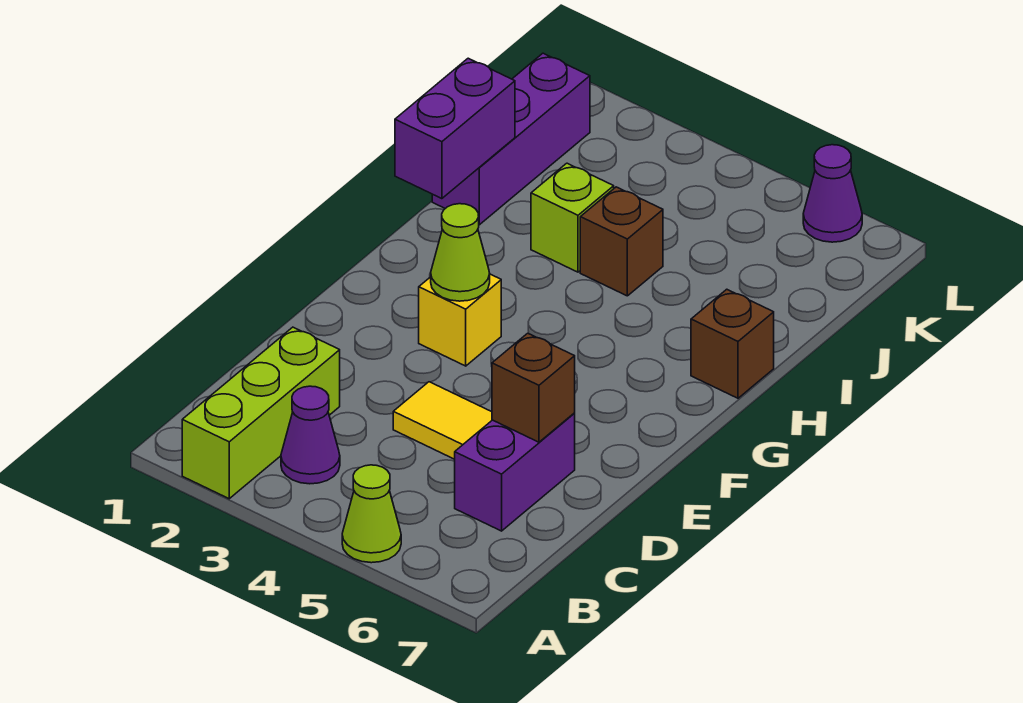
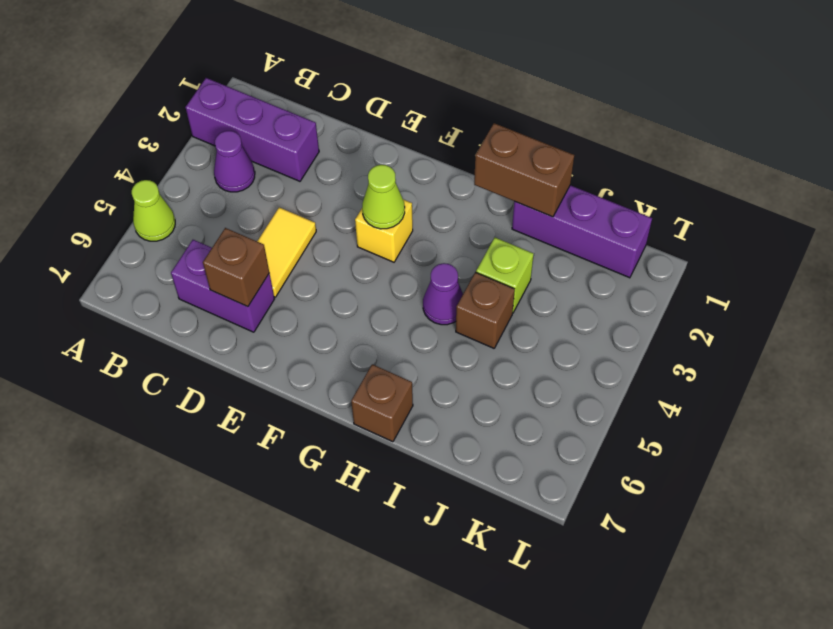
lime brick A2:C2 level 1 -> purple brick A2:C2 level 1
purple brick H1:I1 level 2 -> brown brick H1:I1 level 2
purple cone L6 level 1 -> purple cone H4 level 1

